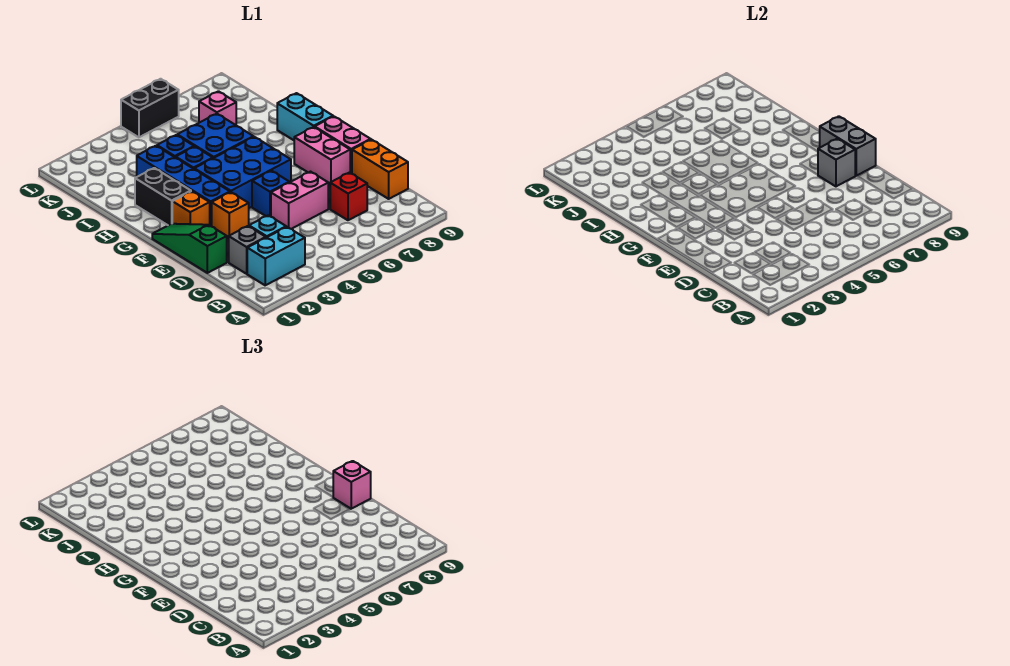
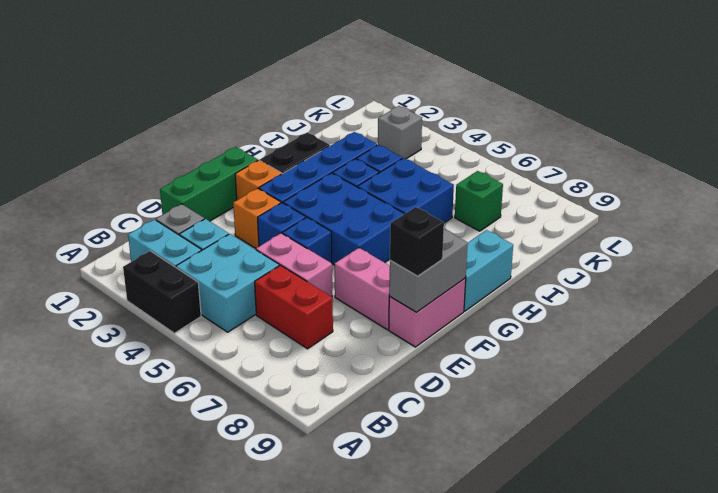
none -> cyan brick B4:C5 level 1
red brick C7 level 1 -> red brick C6:C7 level 1
orange brick C9:D9 level 1 -> none
green slope D1:F1 level 1 top D -> green brick D1:F1 level 1
none -> blue brick E4 level 1
pink brick E8:F8 level 1 -> pink brick E7:E8 level 1
grey brick E8 level 2 -> grey brick K3 level 1
pink brick E9 level 3 -> black brick E9 level 3
pink brick J7 level 1 -> green brick J7 level 1
black brick L5:L6 level 1 -> black brick A3:A4 level 1

